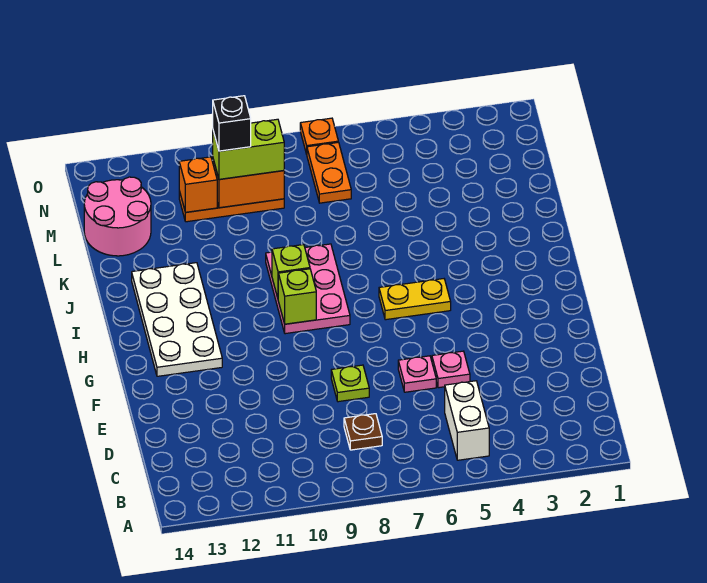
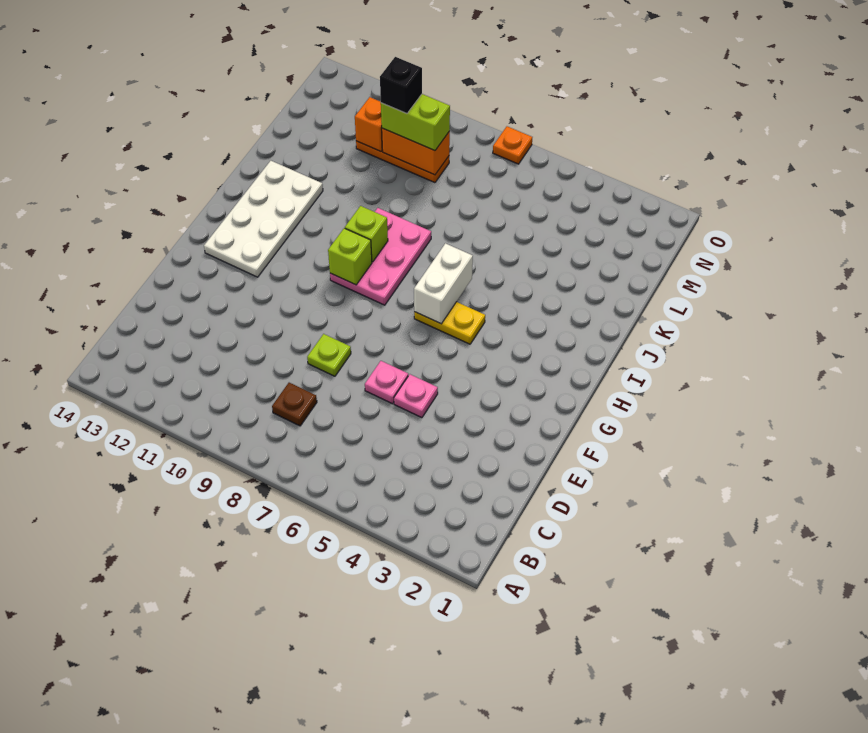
white brick B5:C5 level 1 -> white brick H6:I6 level 2
pink round brick L13:M14 level 1 -> none
orange plate M7:N7 level 1 -> none

